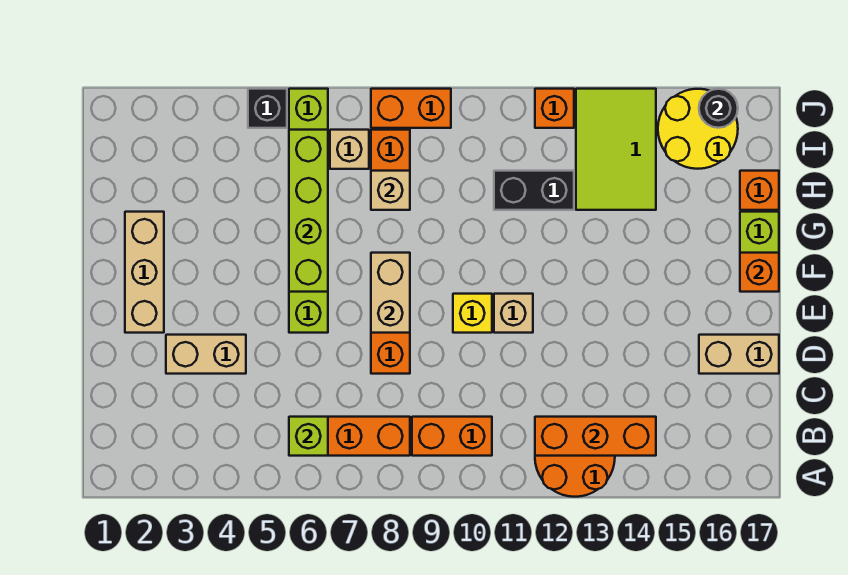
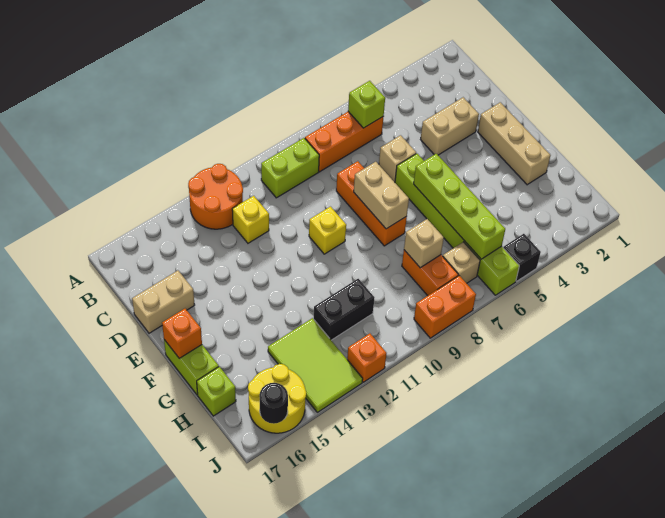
orange brick B9:B10 level 1 -> lime brick B9:B10 level 1
orange brick B12:B14 level 2 -> none
none -> yellow brick C12 level 1
tan brick E11 level 1 -> tan brick D6 level 1
orange brick H17 level 1 -> lime brick H17 level 1

